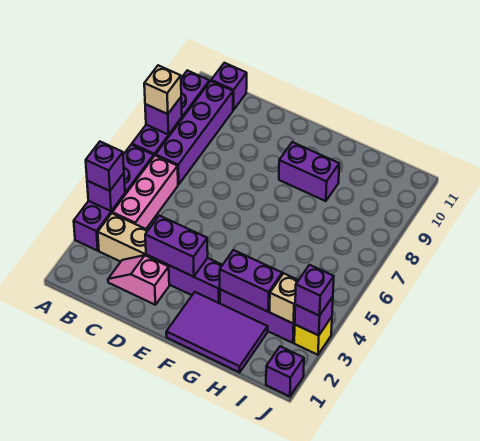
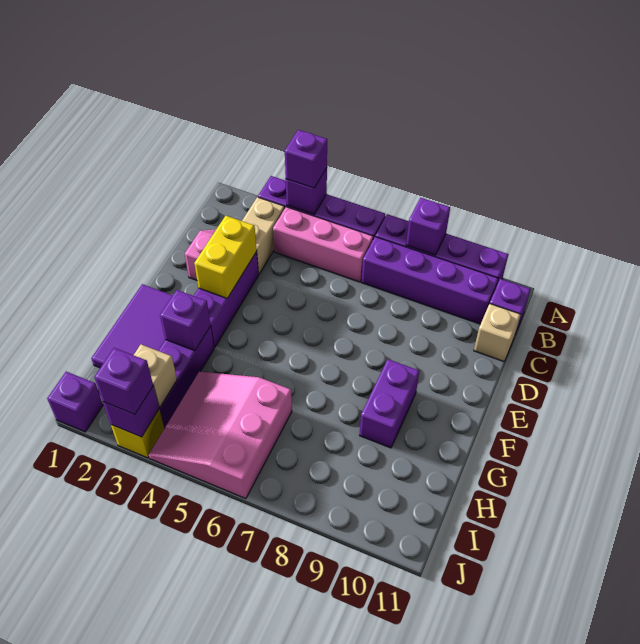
tan brick A8 level 3 -> tan brick C11 level 1
purple brick D3:E3 level 2 -> yellow brick D3:E3 level 2
purple brick G3:H3 level 2 -> purple brick G3 level 2
none -> pink slope H4:J6 level 1 top 6

